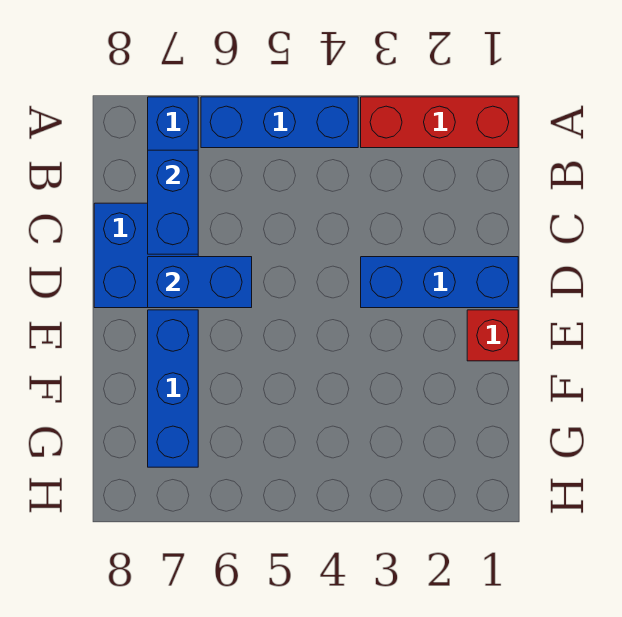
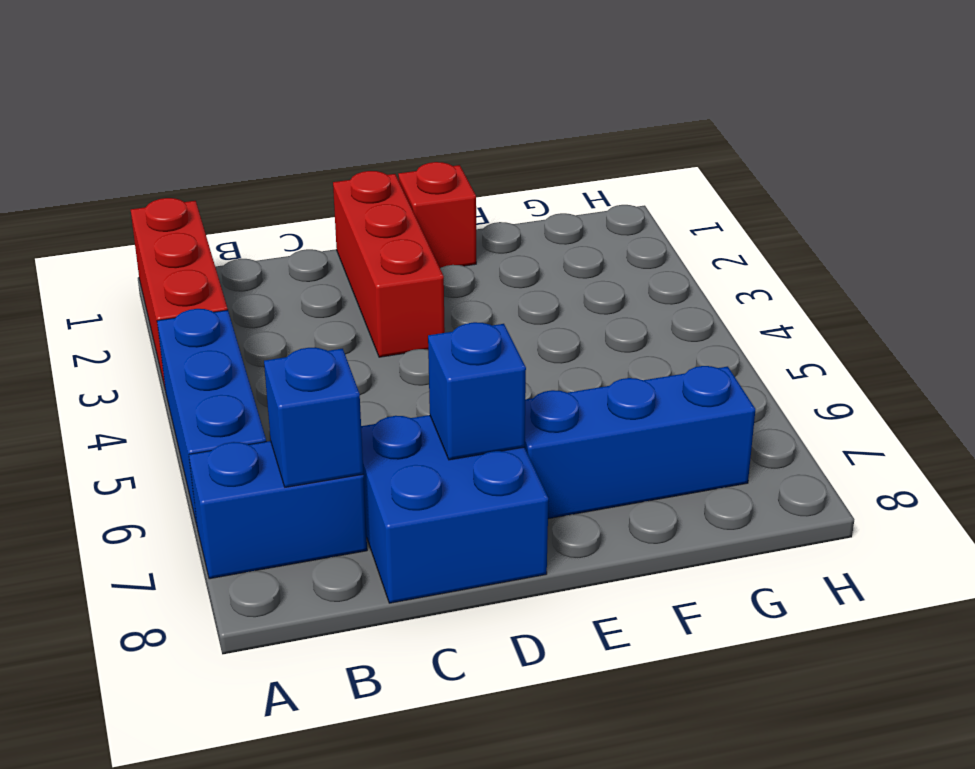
blue brick B7:C7 level 2 -> blue brick B7 level 2
blue brick D1:D3 level 1 -> red brick D1:D3 level 1
blue brick D6:D7 level 2 -> blue brick D7 level 2

